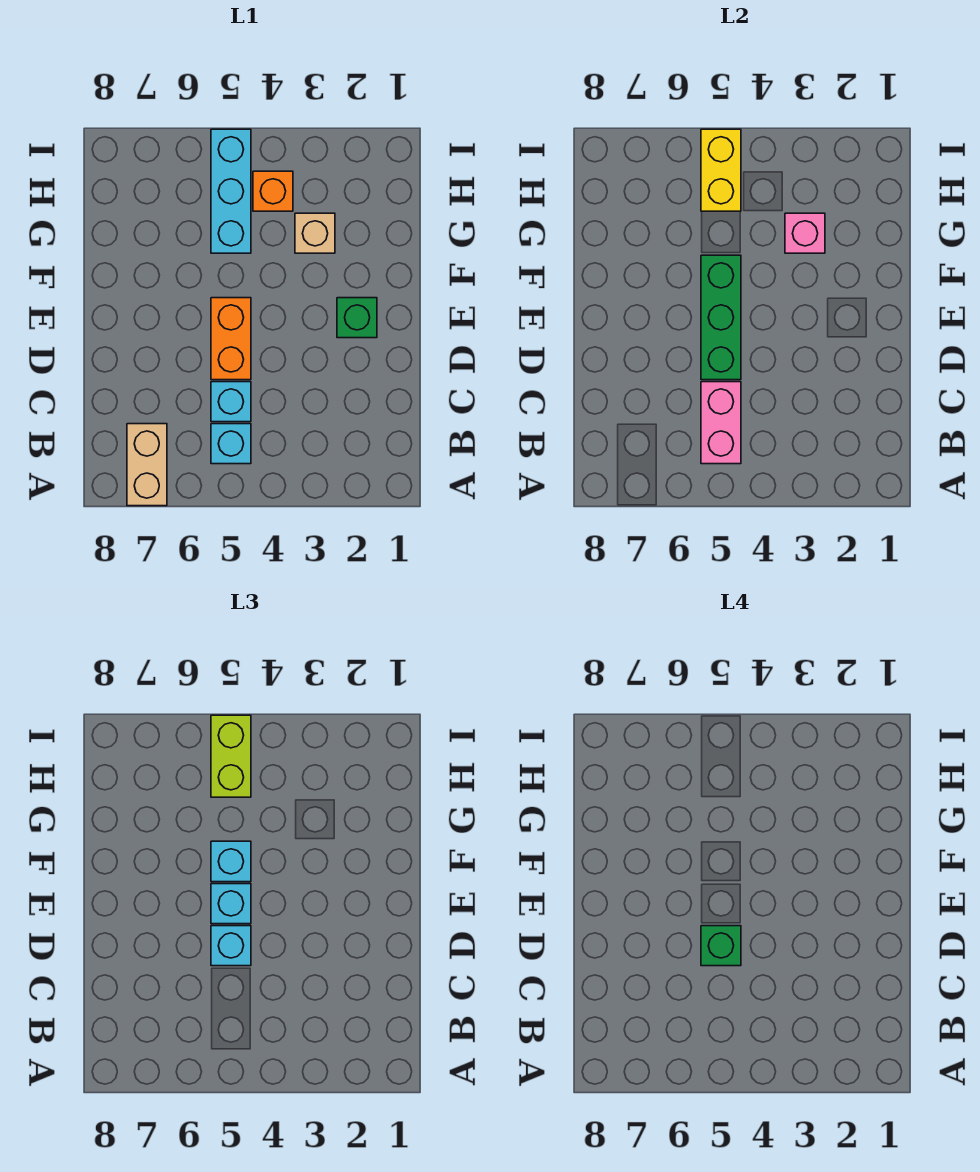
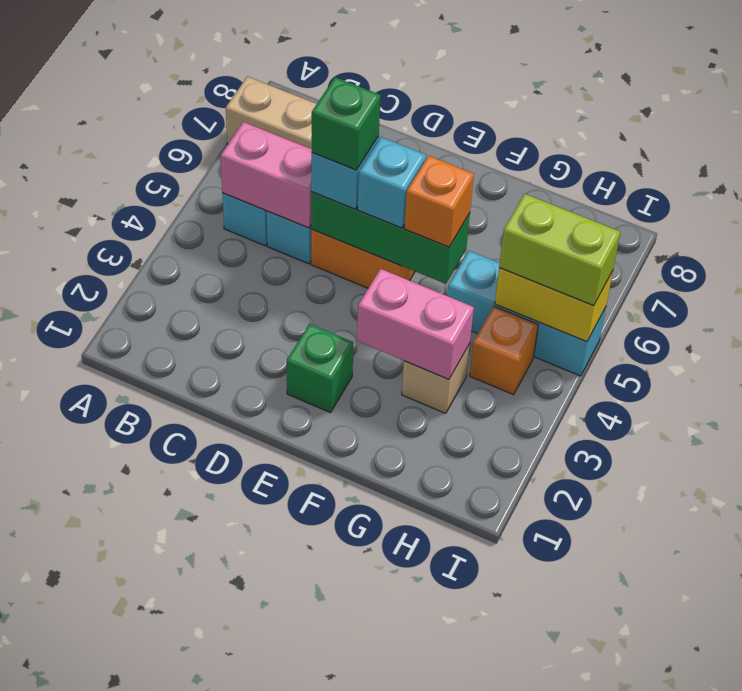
cyan brick F5 level 3 -> orange brick F5 level 3
pink brick G3 level 2 -> pink brick F3:G3 level 2

